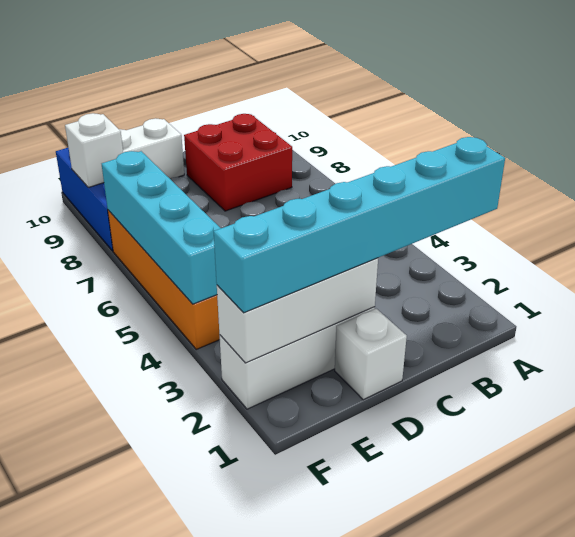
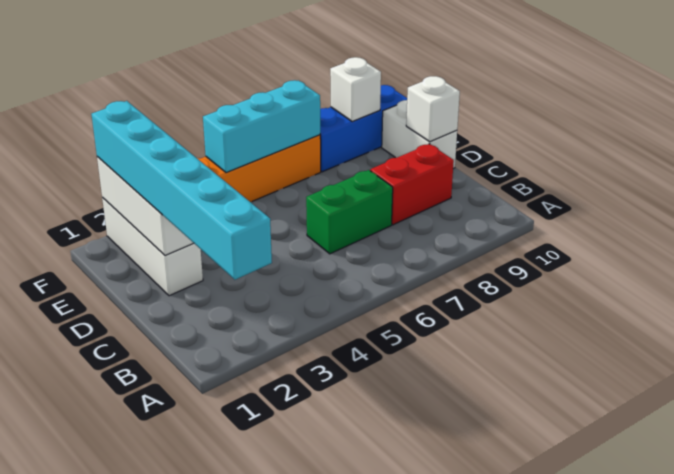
red brick B8:C9 level 1 -> red brick C8:C9 level 1
none -> green brick C6:C7 level 1
white brick D1 level 1 -> white brick D10 level 2
cyan brick F4:F7 level 2 -> cyan brick F5:F7 level 2

